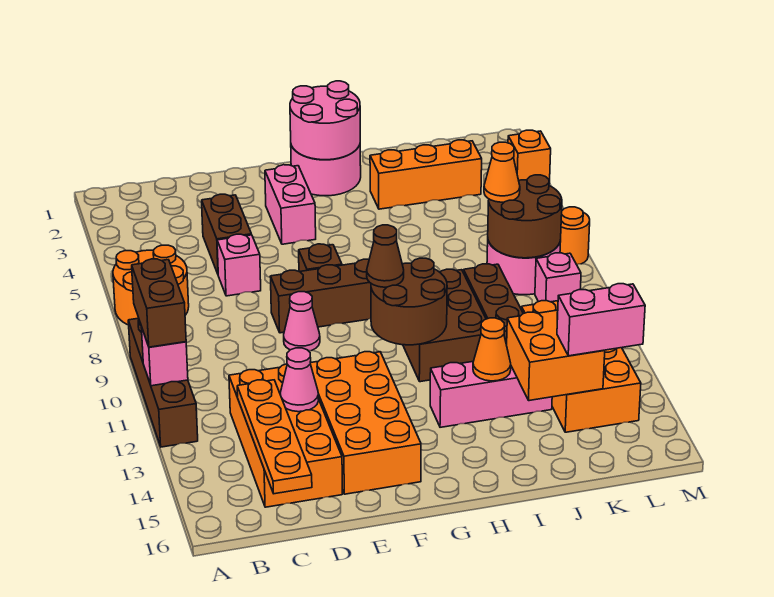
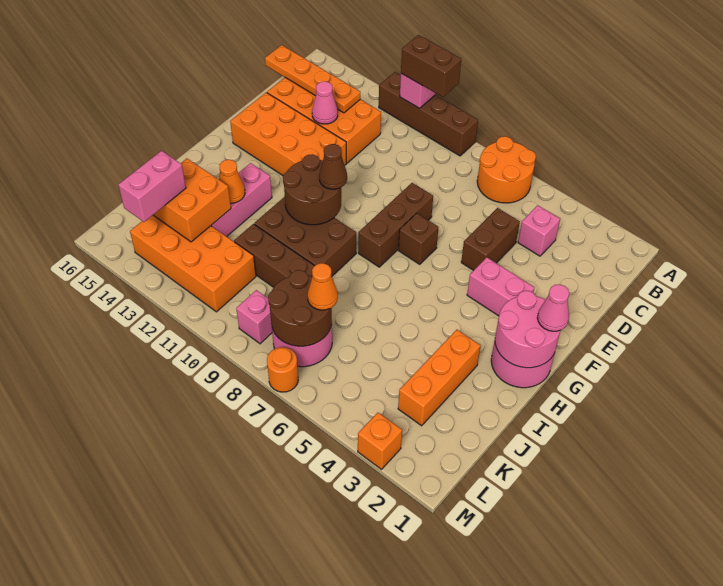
brown brick D4:D5 level 1 -> brown brick D5:E5 level 1
pink brick D6 level 1 -> pink brick C4 level 1
pink cone E9 level 1 -> pink cone G1 level 3

